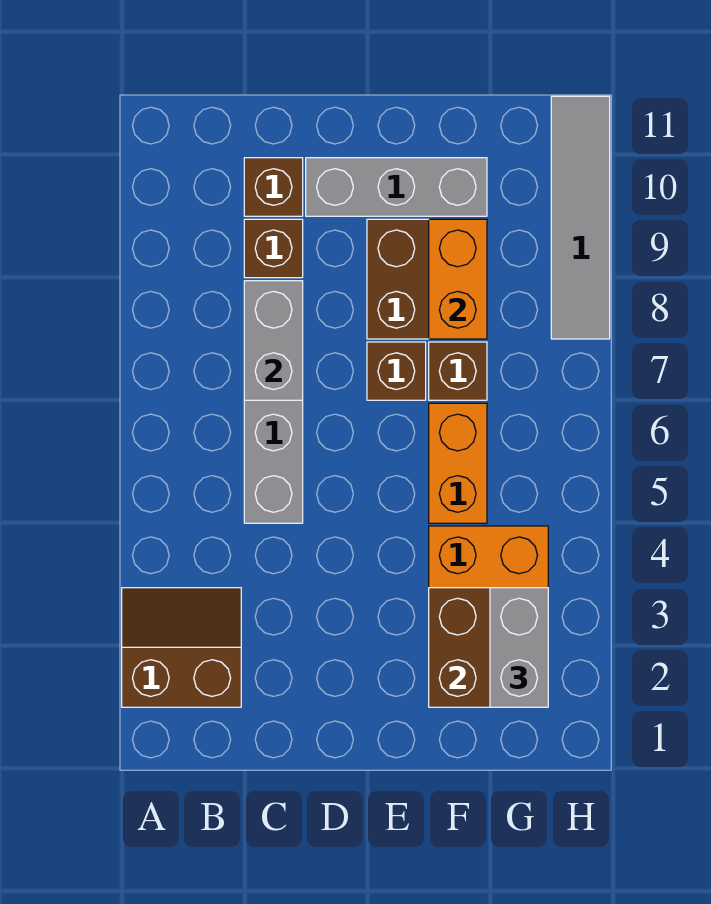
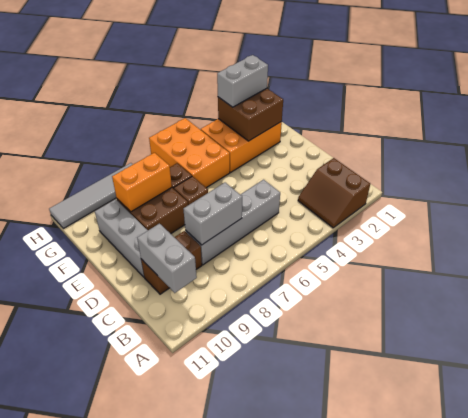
none -> grey brick B10:C10 level 2
orange brick F5:F6 level 1 -> orange brick F5:H6 level 1

